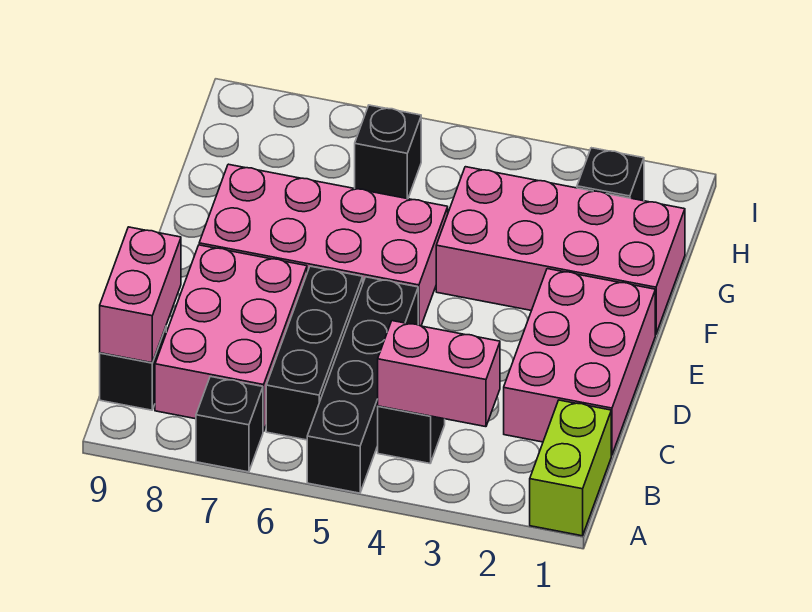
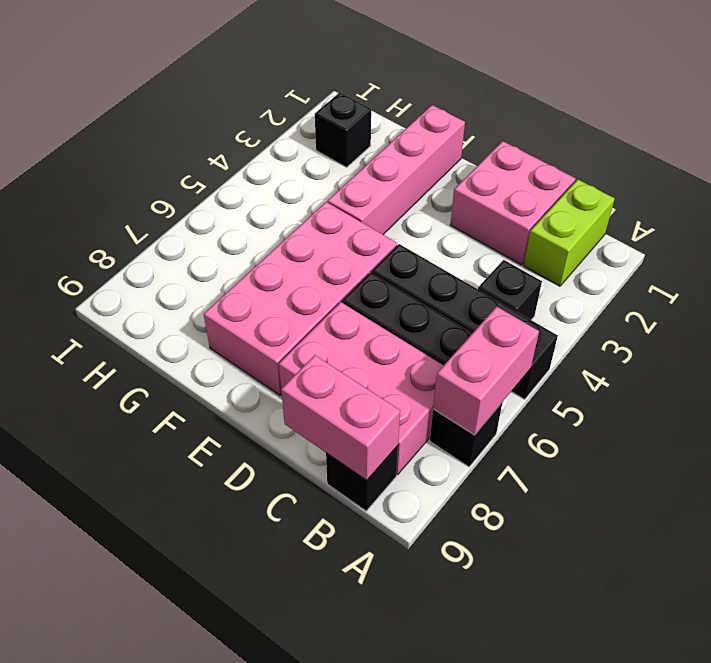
lime brick A1:B1 level 1 -> lime brick B1:B2 level 1
pink brick B3:B4 level 2 -> pink brick A6:A7 level 2
pink brick C1:E2 level 1 -> pink brick C1:D2 level 1
pink brick F1:G4 level 1 -> pink brick F1:F4 level 1
black brick H6 level 1 -> none

